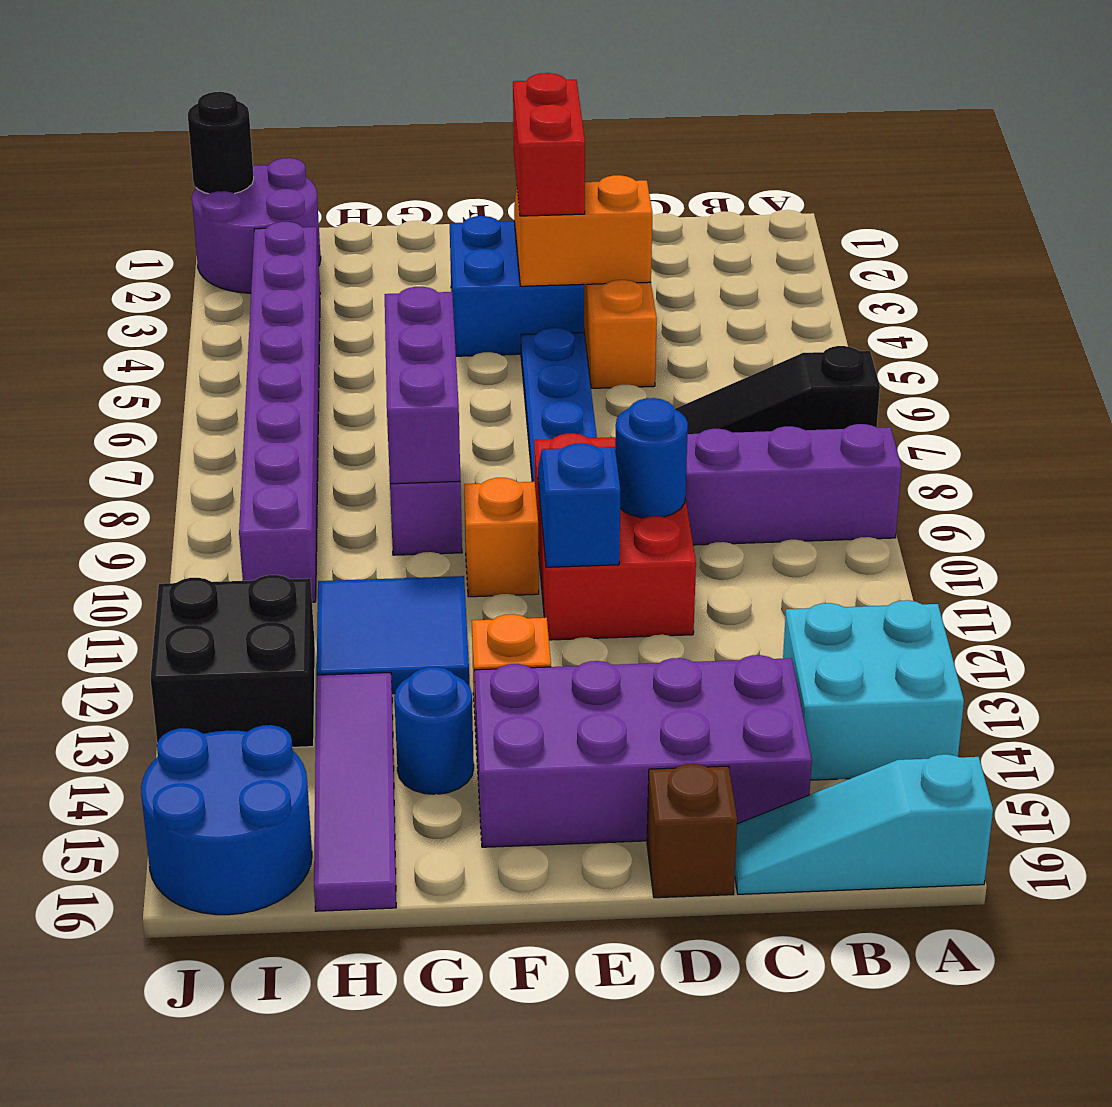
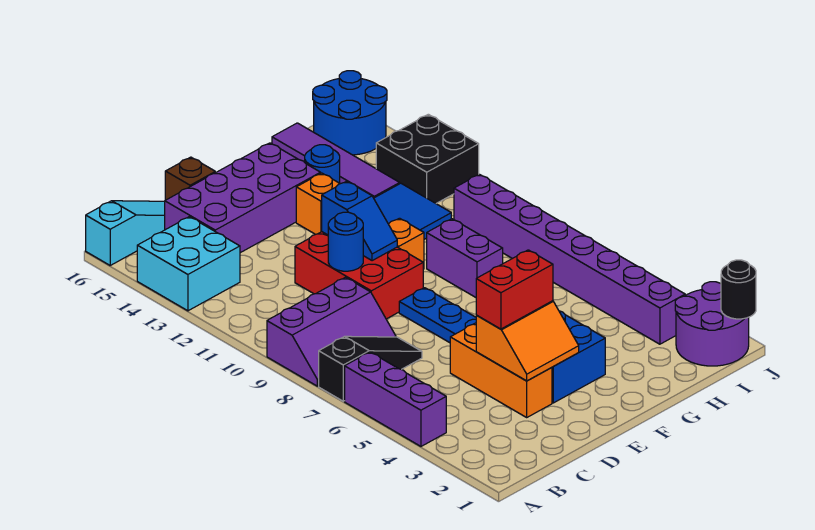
red brick E3:E4 level 3 -> red brick D4:E4 level 3
purple brick G7:G9 level 2 -> purple brick A4:A6 level 1

